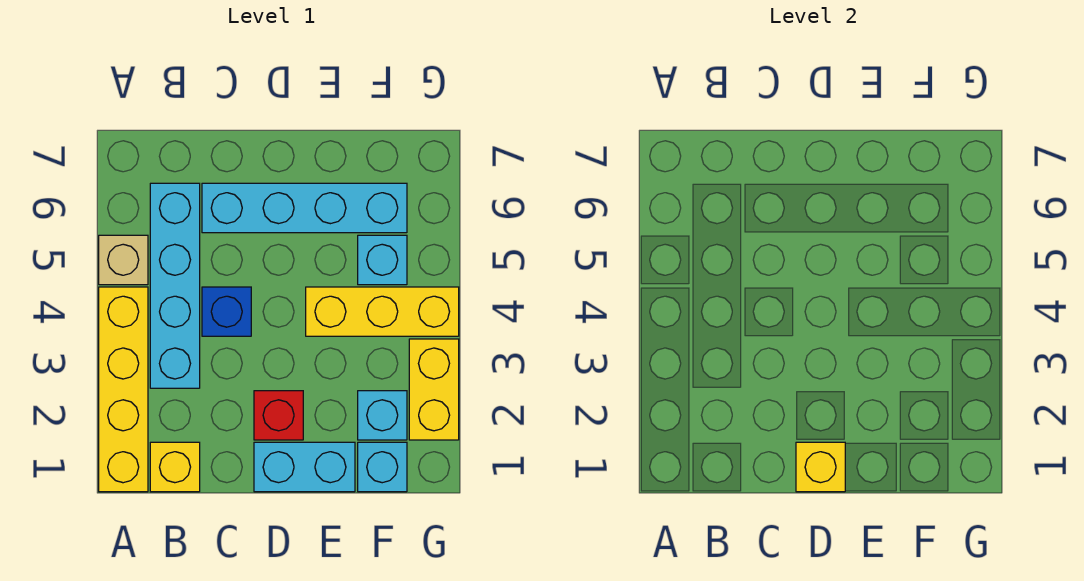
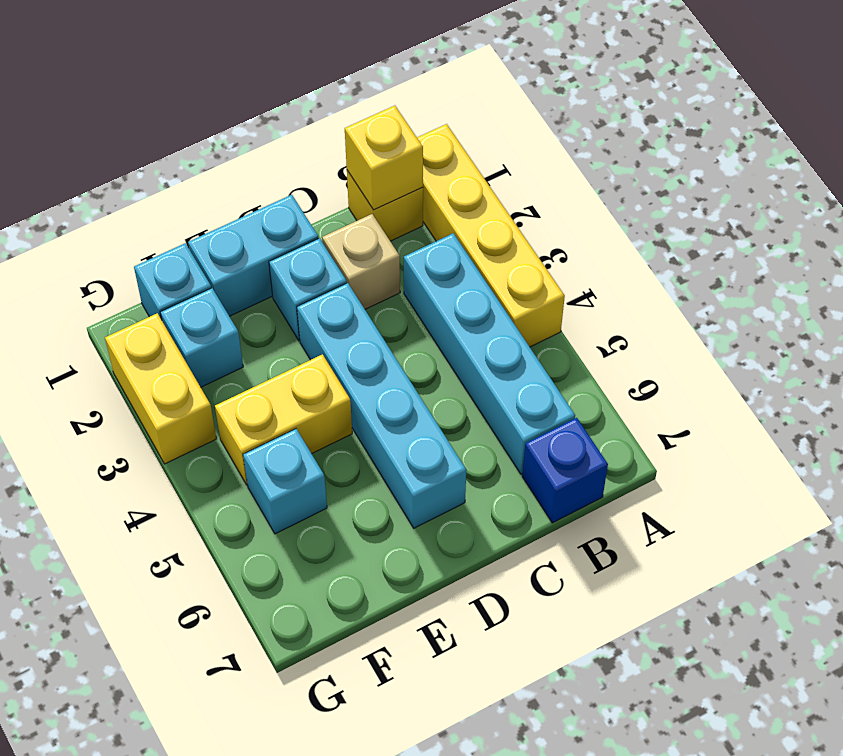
tan brick A5 level 1 -> tan brick C2 level 1
blue brick C4 level 1 -> blue brick B7 level 1
cyan brick C6:F6 level 1 -> cyan brick D3:D6 level 1
yellow brick D1 level 2 -> yellow brick B1 level 2
red brick D2 level 1 -> cyan brick D2 level 1
yellow brick E4:G4 level 1 -> yellow brick E4:F4 level 1

